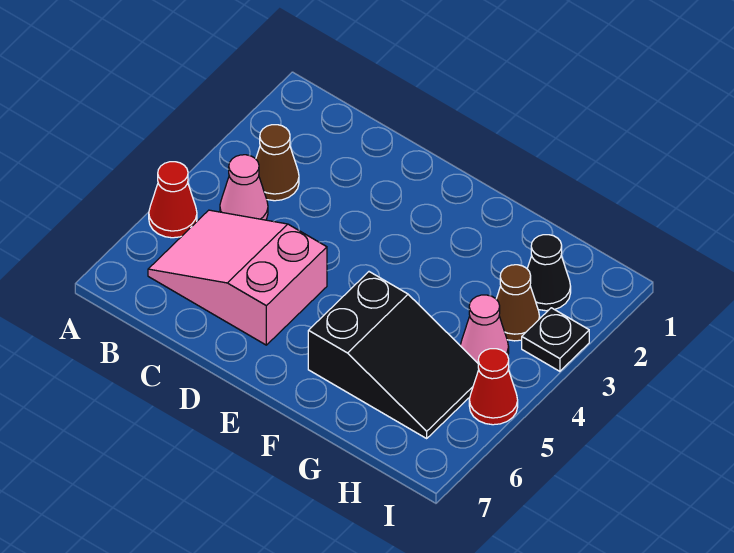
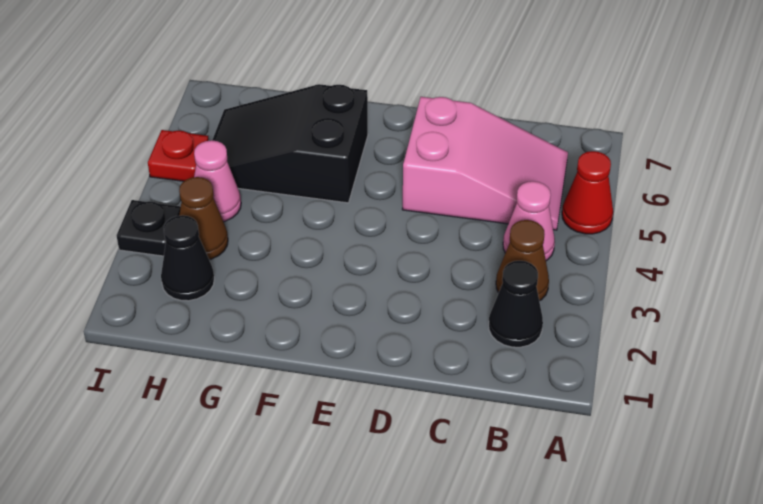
none -> black cone B2 level 1
red cone I5 level 1 -> red plate I5 level 1

